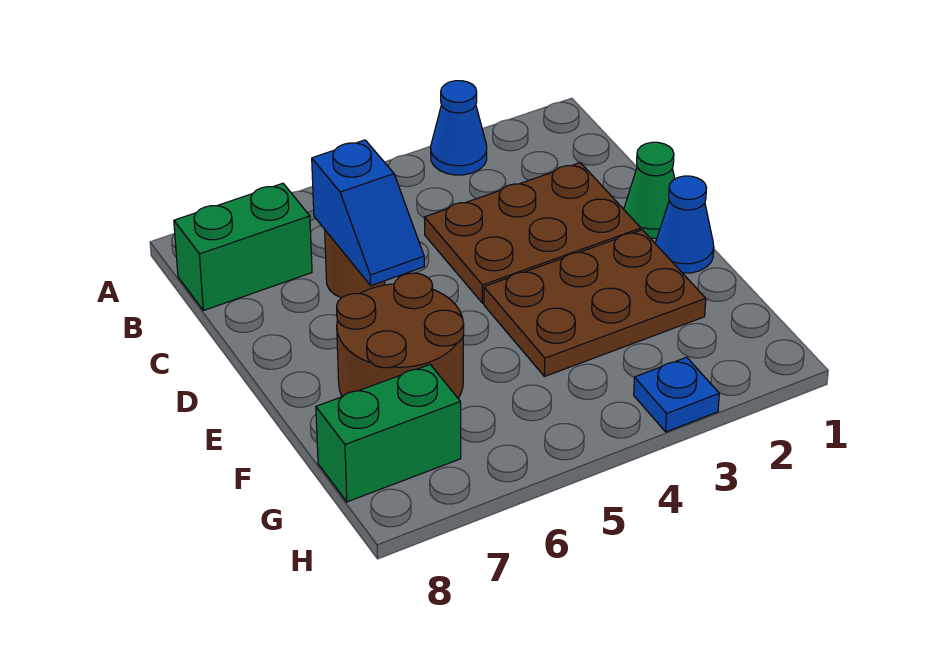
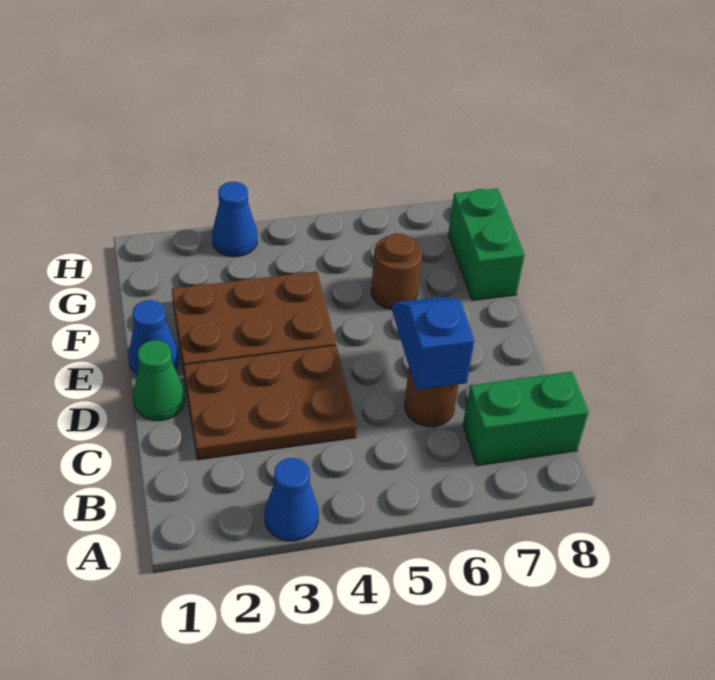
brown round brick E6:F7 level 1 -> brown round brick F6 level 1
green brick G7:G8 level 1 -> green brick F8:G8 level 1
blue plate H3 level 1 -> blue cone H3 level 1

